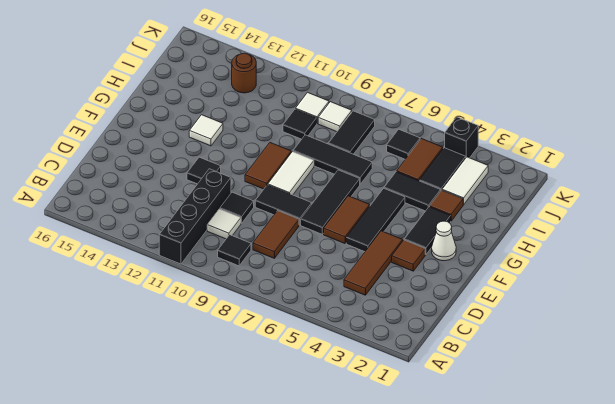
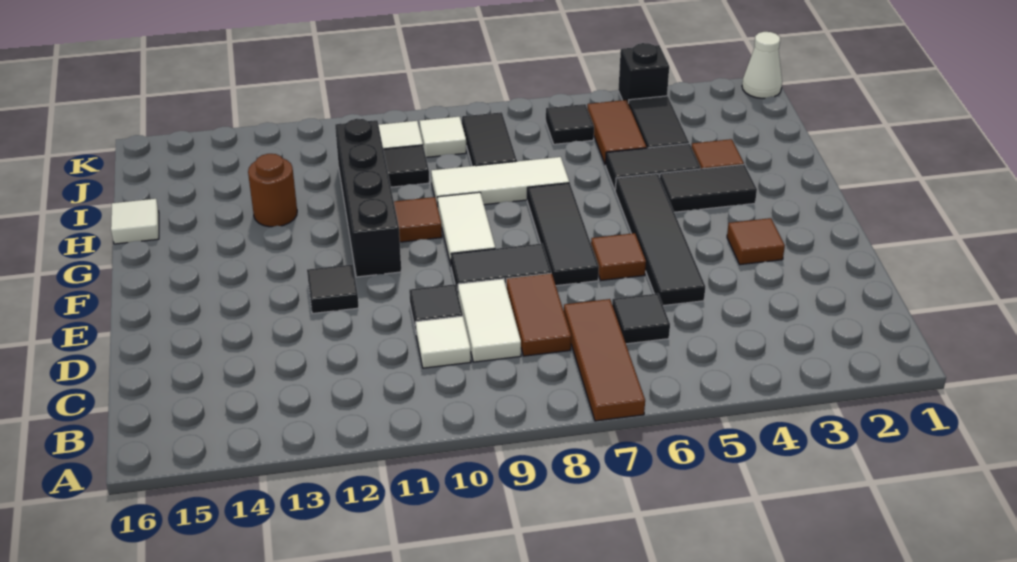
black brick A11:D11 level 1 -> black brick F11:I11 level 1
black tile B9 level 1 -> black tile C6 level 1
brown tile C4:E4 level 1 -> brown tile A7:C7 level 1
black tile E5:G5 level 1 -> black tile D5:G5 level 1
brown tile E6:F6 level 1 -> brown tile E6 level 1
white cone F2 level 1 -> white cone K1 level 1
black tile F3:G3 level 1 -> black tile G3:G4 level 1
brown tile F10:G10 level 1 -> brown tile G10 level 1
white tile G13 level 1 -> white tile H16 level 1
black tile H7:H9 level 1 -> white tile H7:H9 level 1
white tile I3:J3 level 1 -> white tile C9:D9 level 1
brown round brick J13 level 1 -> brown round brick H13 level 1

